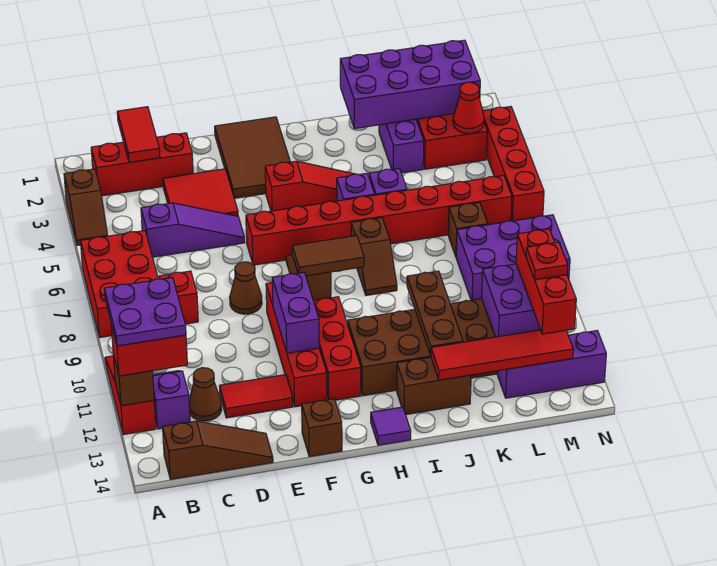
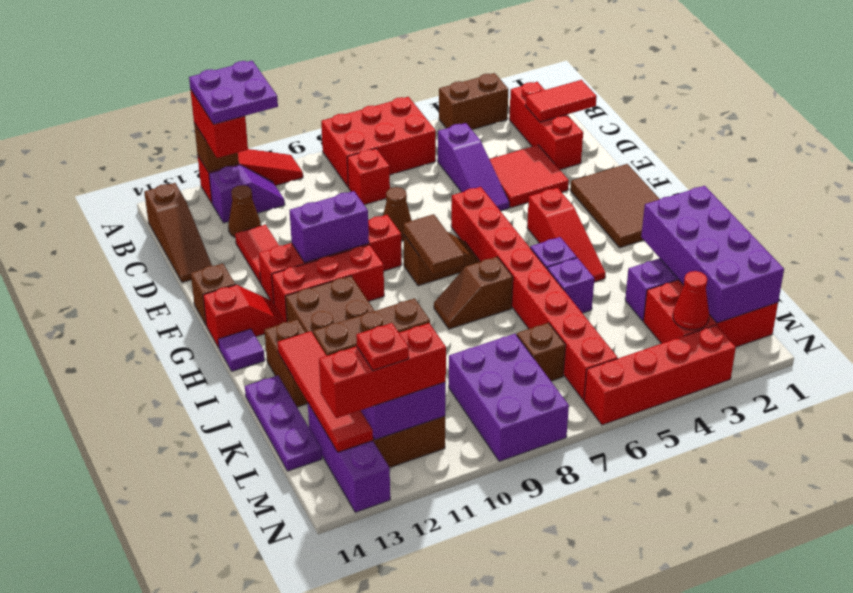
brown slope A3:A4 level 1 top 3 -> brown brick A3:A4 level 1
brown tile F1:G3 level 1 -> brown tile F1:H2 level 1
none -> red slope G13:G14 level 1 top 14
none -> purple plate J14:L14 level 1

